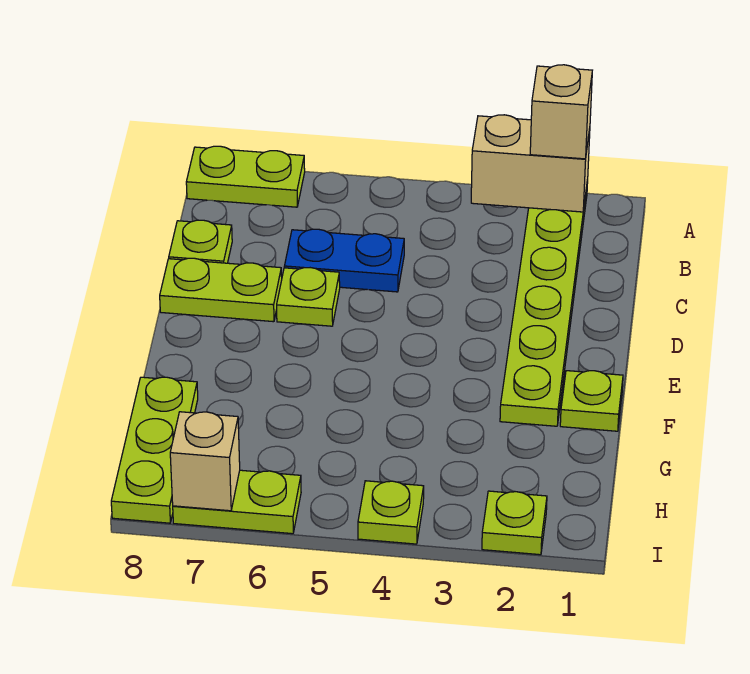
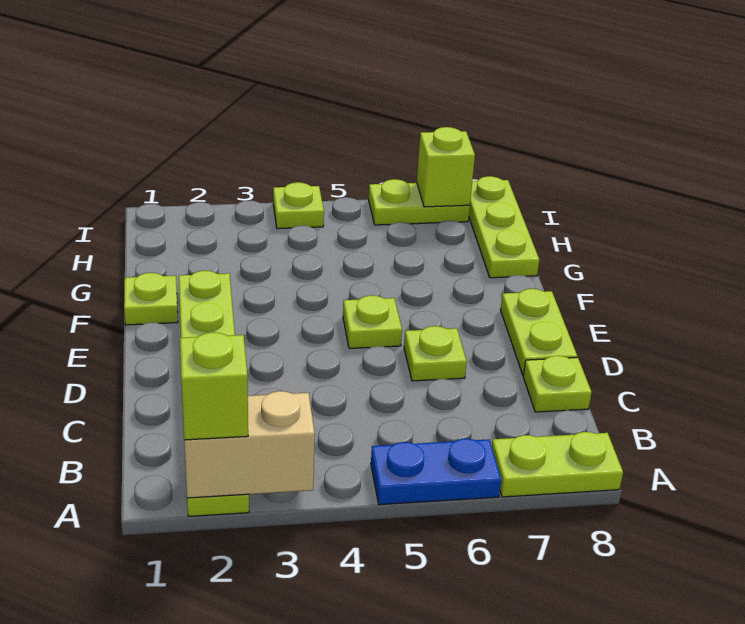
tan brick A2 level 3 -> lime brick A2 level 3
blue plate C5:C6 level 1 -> blue plate A5:A6 level 1
lime plate D7:D8 level 1 -> lime plate D8:E8 level 1
lime plate I2 level 1 -> lime plate E5 level 1
tan brick I7 level 2 -> lime brick I7 level 2

